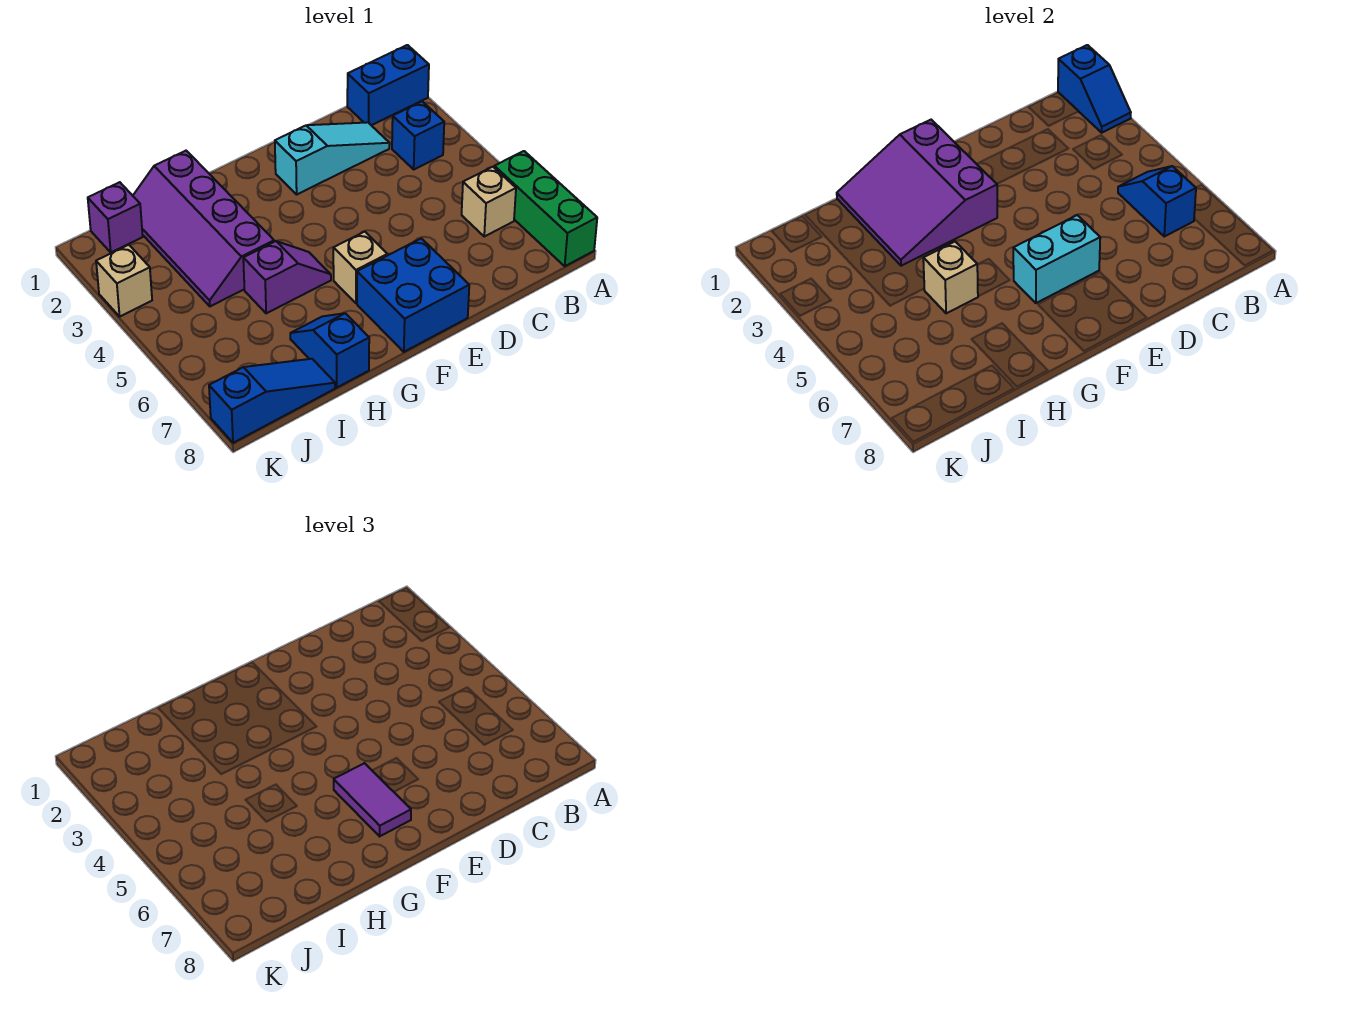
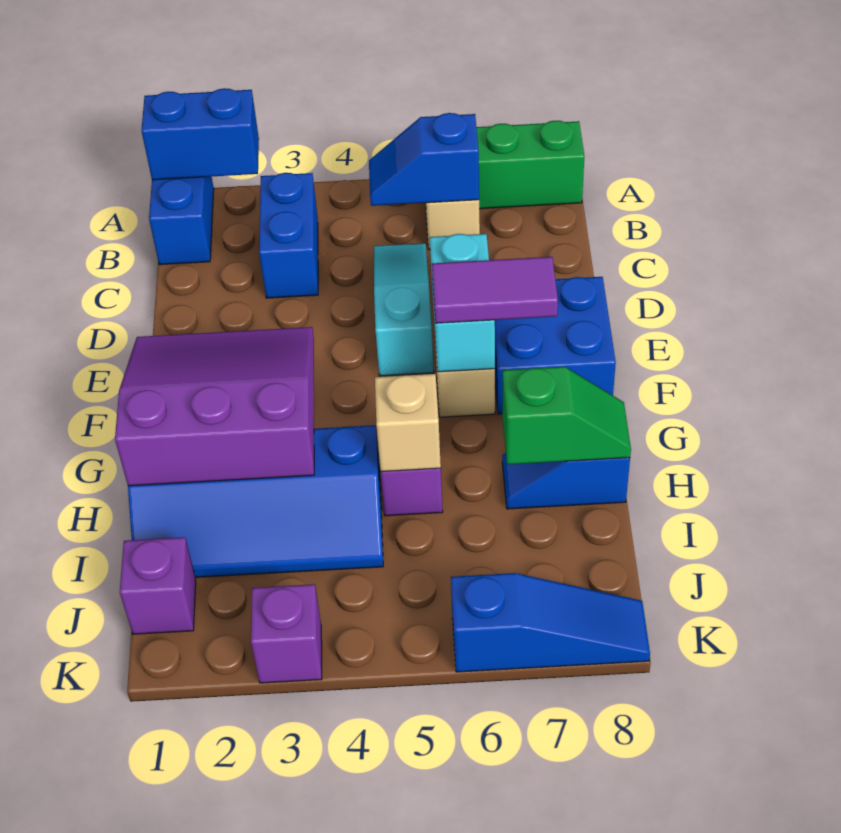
blue slope A1:A2 level 2 top 1 -> blue brick A1:A2 level 2
blue brick B3 level 1 -> blue brick B3:C3 level 1
cyan slope C2:E2 level 1 top E -> cyan slope C5:E5 level 1 top E
purple slope F1:H3 level 2 top F -> purple slope F1:H3 level 2 top H
purple slope H1:I4 level 1 top H -> blue slope H1:I4 level 1 top H
none -> green slope H7:H8 level 2 top 7
blue slope I8:K8 level 1 top K -> blue slope K6:K8 level 1 top 6
tan brick K3 level 1 -> purple brick K3 level 1

